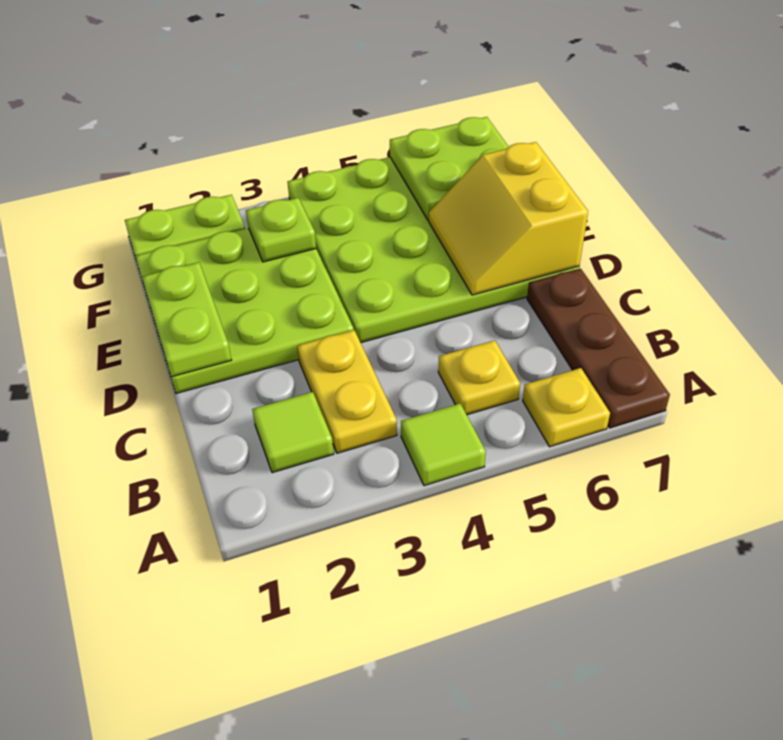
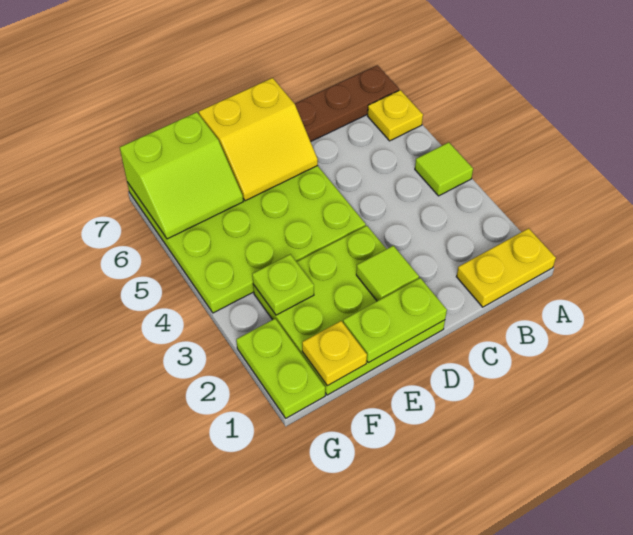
lime tile B2 level 1 -> lime tile D2 level 2
yellow plate B3:C3 level 1 -> yellow plate A1:B1 level 1
yellow plate B5 level 1 -> yellow plate F1 level 2
lime plate F6:G7 level 2 -> lime slope F6:G7 level 2 top 7

